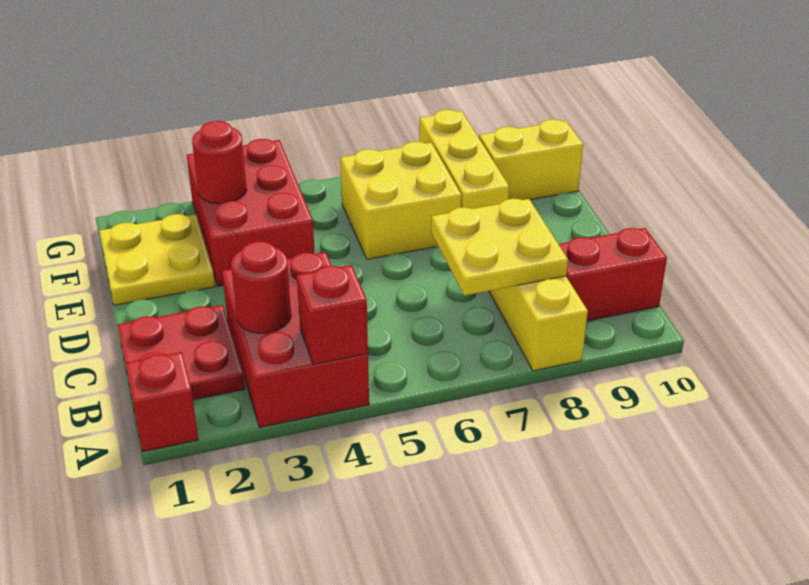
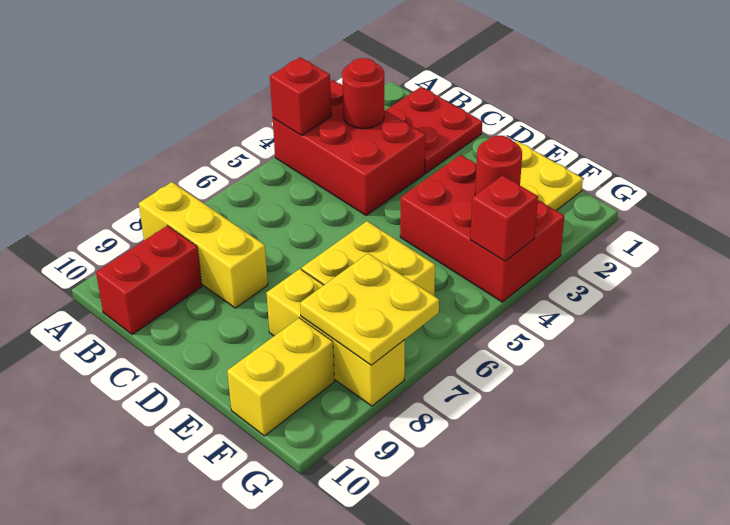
red brick A1 level 1 -> red brick G4 level 2
yellow plate B7:C8 level 2 -> yellow plate F7:G8 level 2

